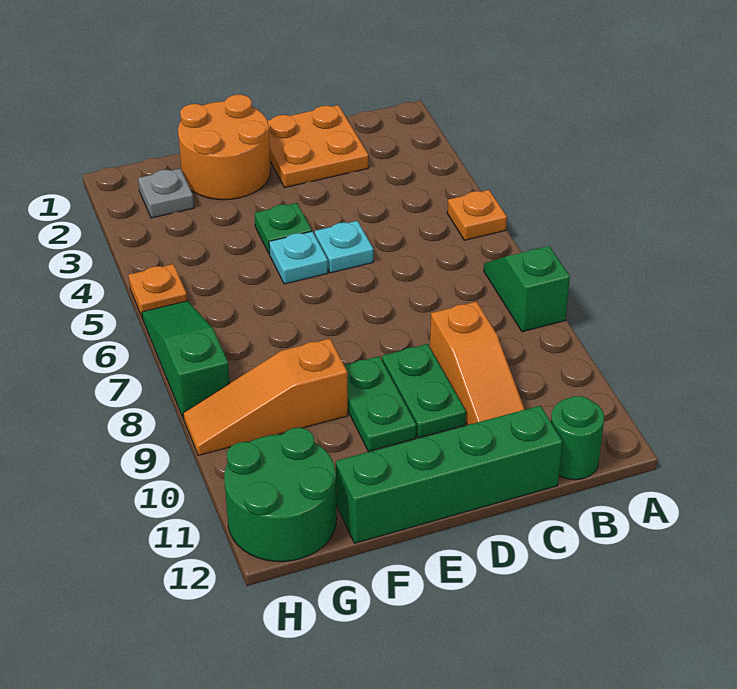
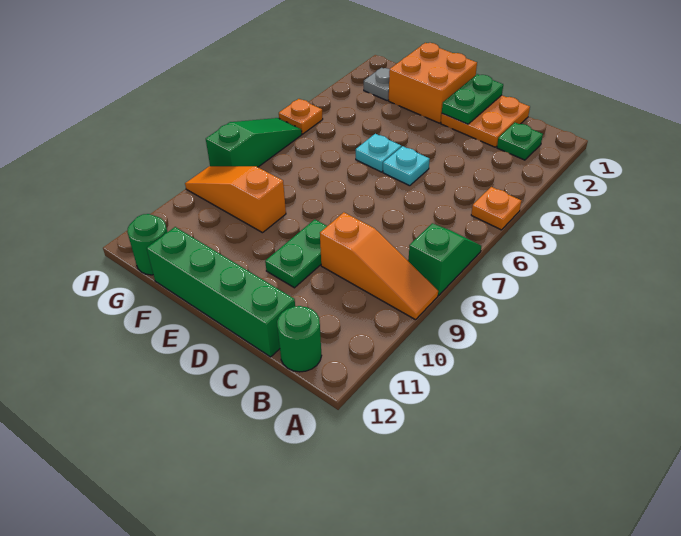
orange slope C9:C11 level 1 top 9 -> orange slope A9:C9 level 1 top C
orange round brick E1:F2 level 1 -> orange brick E1:F2 level 1
green plate E4 level 1 -> green plate B2 level 1
green plate E9:E10 level 1 -> green plate D1:D2 level 2
green round brick G11:H12 level 1 -> green round brick G12 level 1

